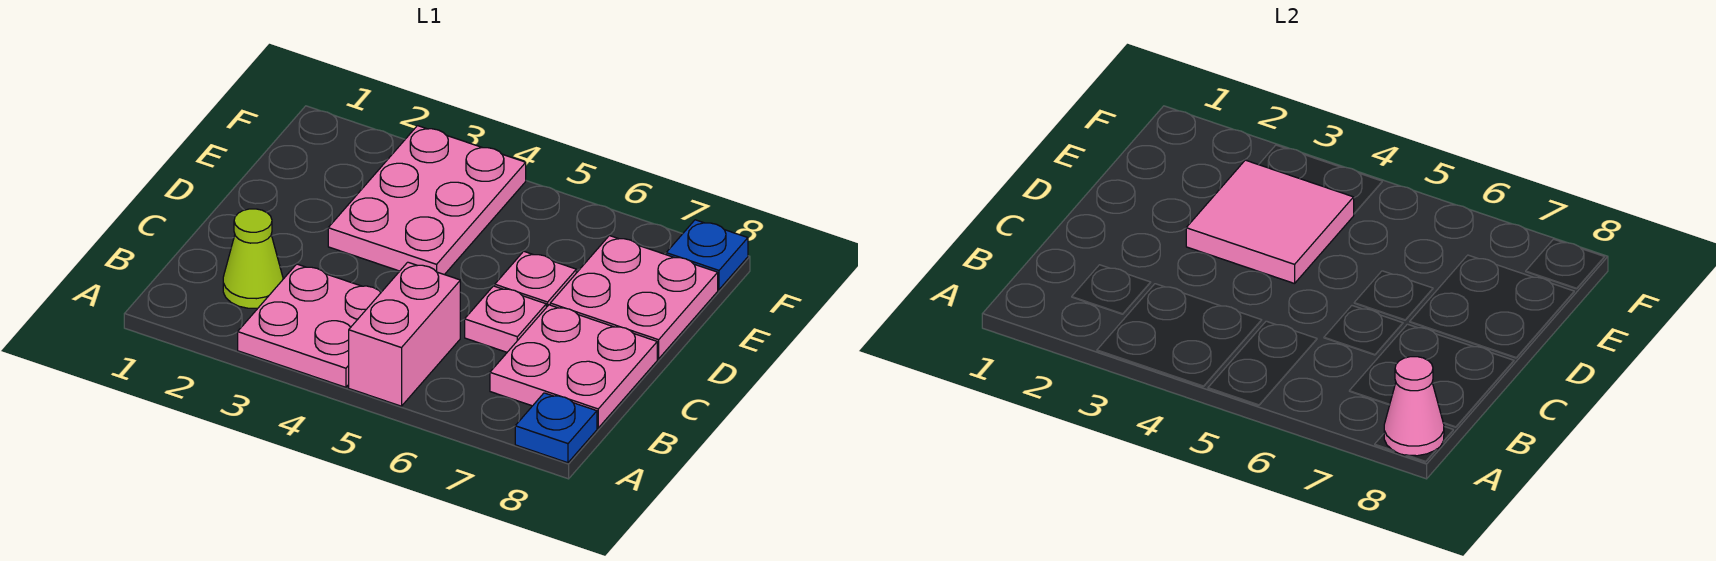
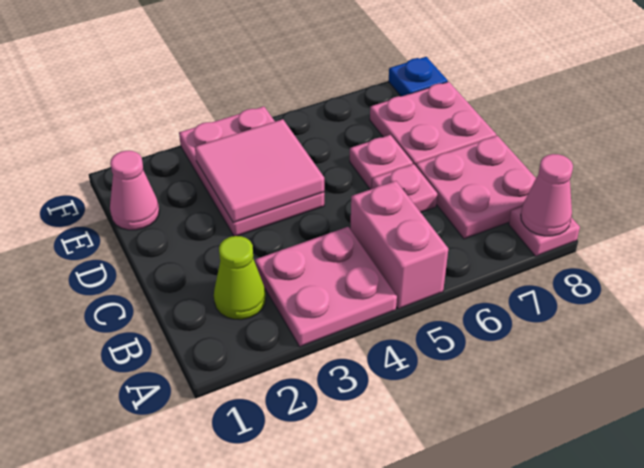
blue plate A8 level 1 -> pink plate A8 level 1
none -> pink cone E1 level 1

